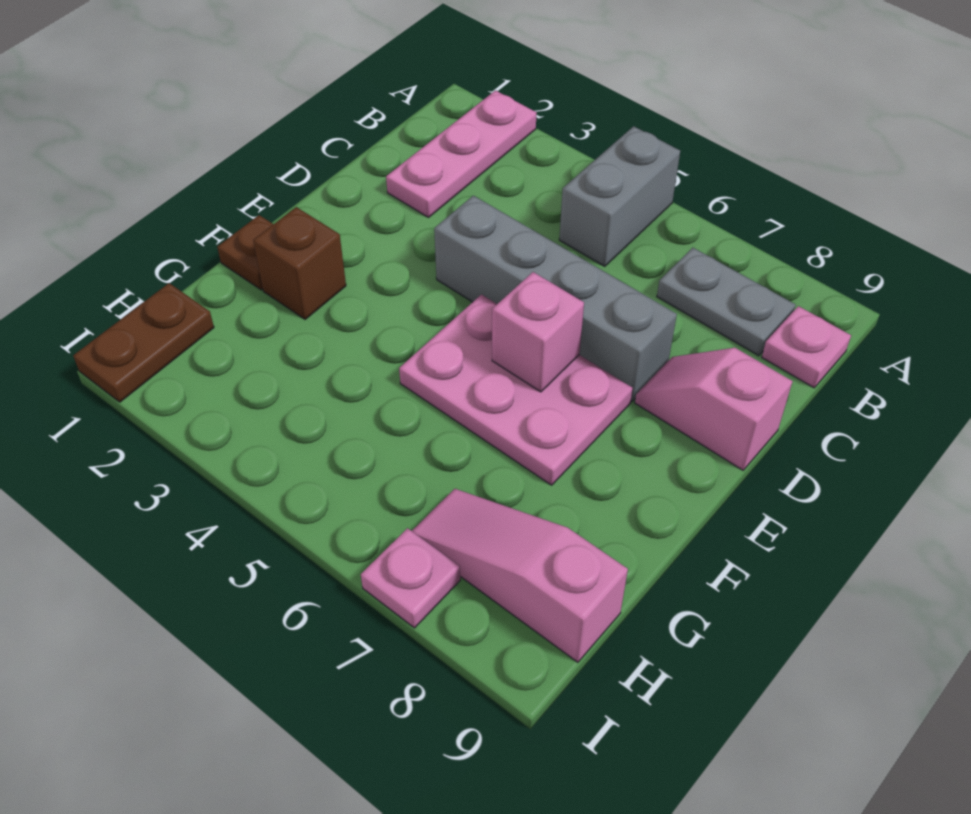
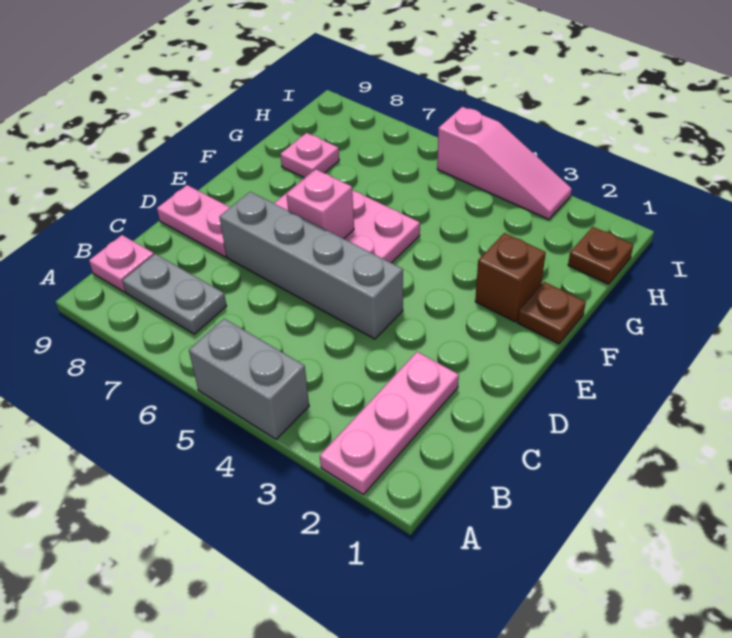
grey brick A5:B5 level 1 -> grey brick A4:A5 level 1
pink slope D8:D9 level 1 top 9 -> pink plate D8:D9 level 1
brown plate H1:I1 level 1 -> brown plate H1 level 1
pink slope H7:H9 level 1 top 9 -> pink slope I3:I5 level 1 top 5
pink plate I7 level 1 -> pink plate G8 level 1

